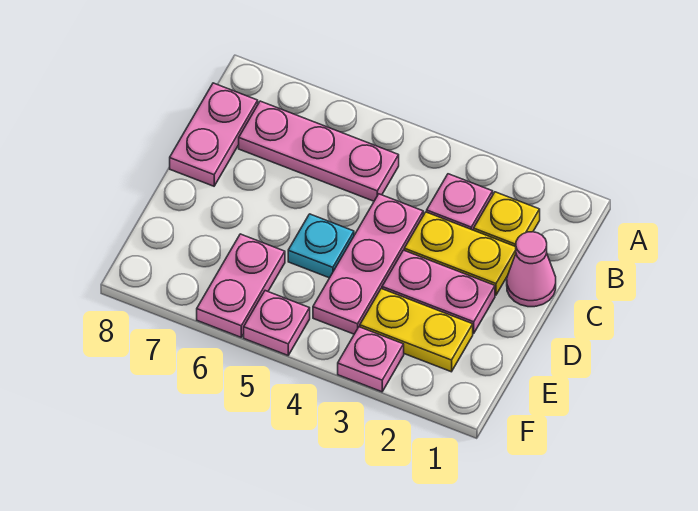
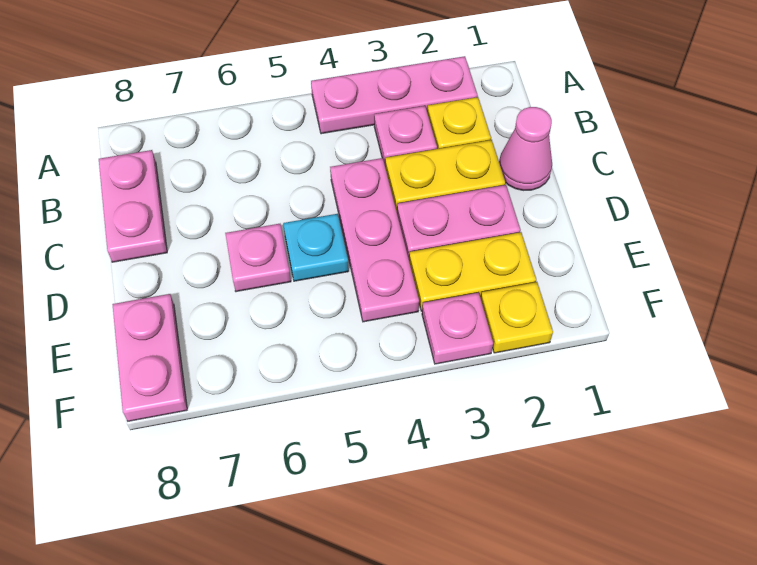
pink plate B5:B7 level 1 -> pink plate A2:A4 level 1
pink plate E6:F6 level 1 -> pink plate E8:F8 level 1
none -> yellow plate F2 level 1
pink plate F5 level 1 -> pink plate D6 level 1

